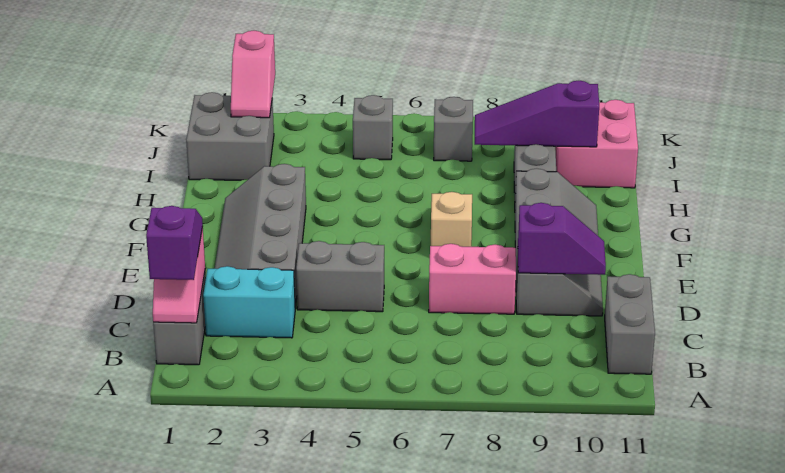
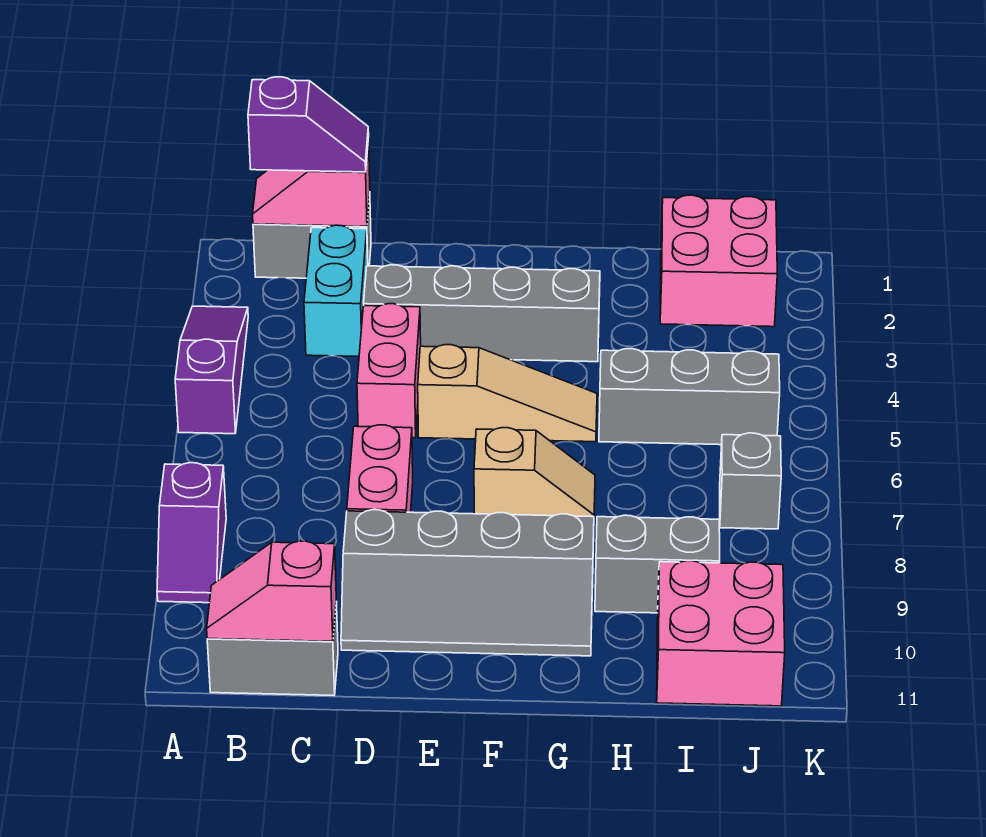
grey brick D4:D5 level 1 -> pink brick D4:D5 level 1
purple slope D9:D10 level 2 top 9 -> purple slope A8:A9 level 1 top 8
none -> tan slope E5:G5 level 1 top E
grey brick I1:J2 level 1 -> pink brick I1:J2 level 1
purple slope I8:I10 level 2 top 10 -> purple slope A3:A5 level 1 top 5
pink slope J2:K2 level 2 top K -> pink slope B11:C11 level 2 top C
grey brick J5 level 1 -> grey brick H5:J5 level 1

